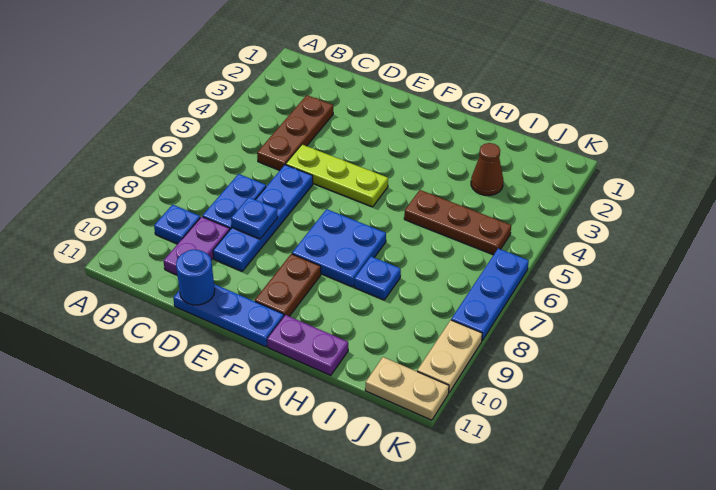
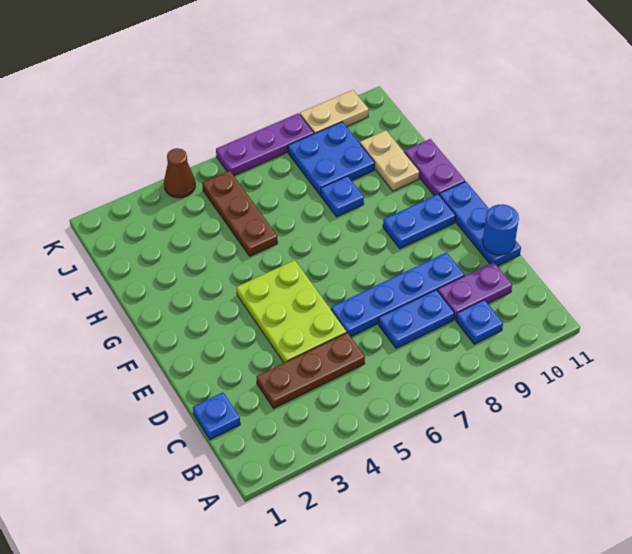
lime plate D5:F5 level 1 -> lime plate D4:F5 level 1
blue plate D8 level 2 -> blue plate C1 level 1
blue plate F7:G8 level 1 -> blue plate I8:J9 level 1
brown plate F9:F10 level 1 -> blue plate F9:F10 level 1
brown cone I3 level 1 -> brown cone K4 level 1
tan plate J11:K11 level 1 -> tan plate H10:I10 level 1
blue plate K6:K8 level 1 -> purple plate K6:K8 level 1

